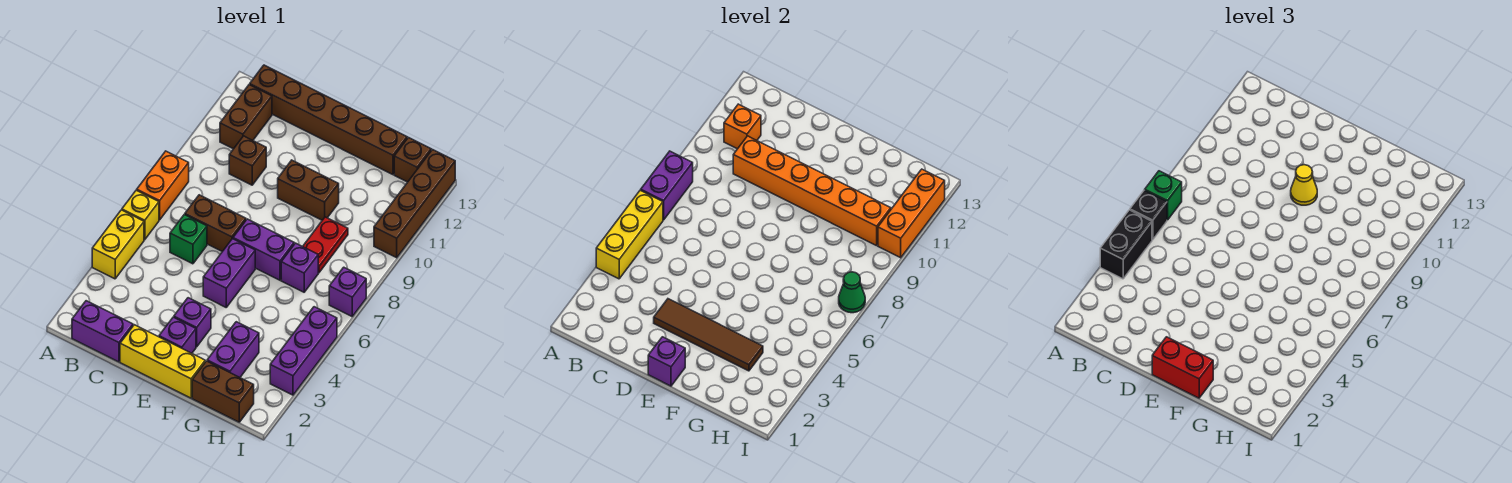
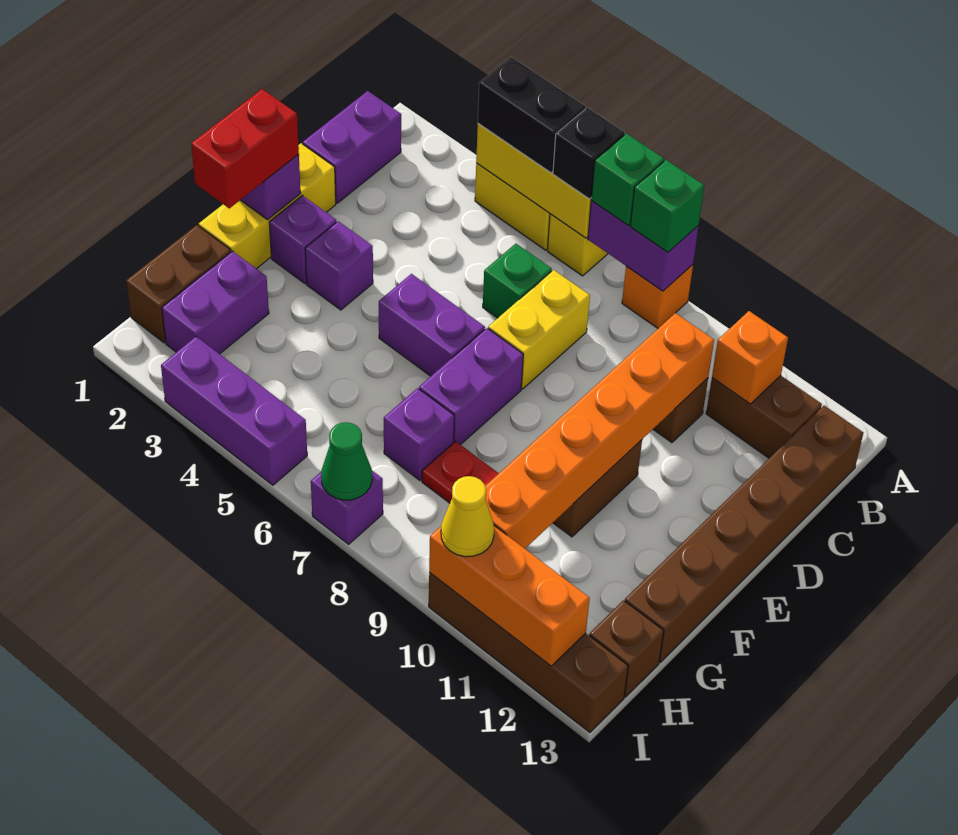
orange brick A7:A8 level 1 -> orange brick A8 level 1
none -> green brick A8 level 3
brown brick C7:D7 level 1 -> yellow brick C7:D7 level 1
brown tile D3:G3 level 2 -> none
yellow cone E10 level 3 -> yellow cone I10 level 3
purple brick G2:G3 level 1 -> purple brick G2:H2 level 1

